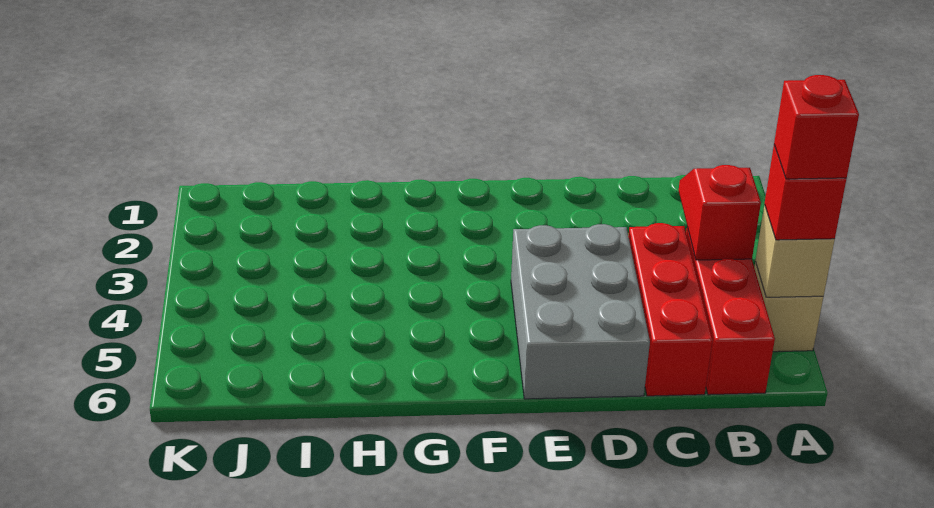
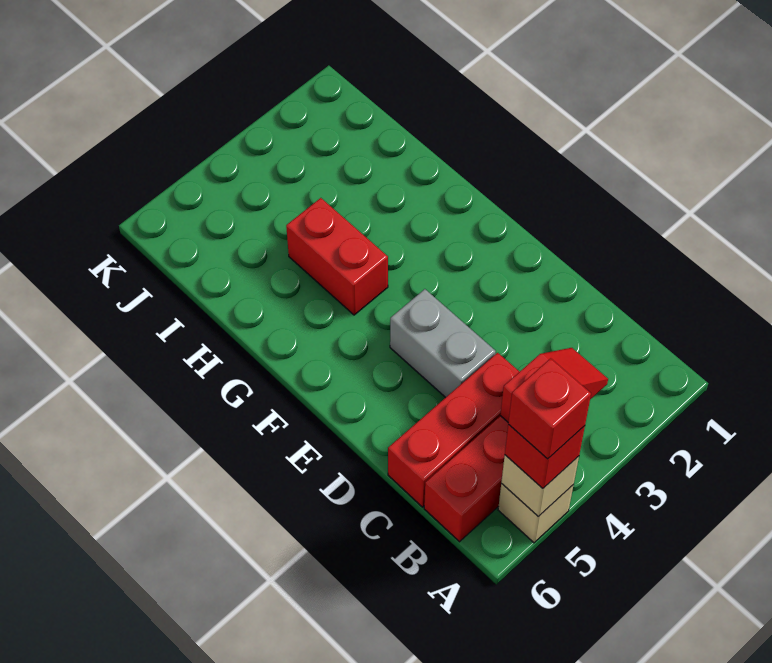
grey brick D4:E6 level 1 -> grey brick D4:E4 level 1
none -> red brick G4:H4 level 1

